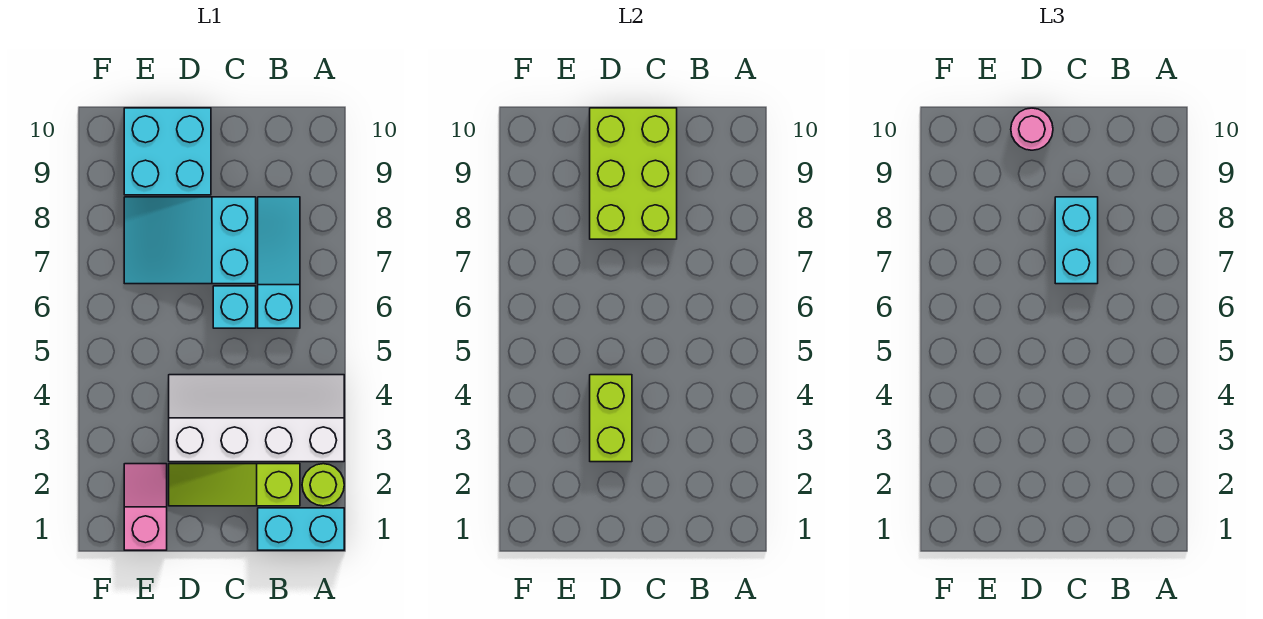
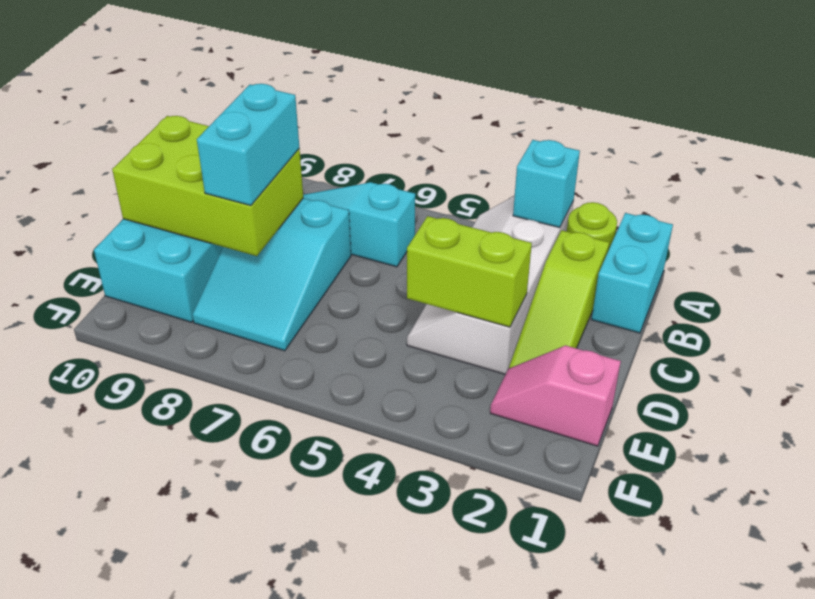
cyan brick C6 level 1 -> cyan brick A3 level 2
cyan brick C7:C8 level 3 -> cyan brick C8:D8 level 3
pink round brick D10 level 3 -> none

